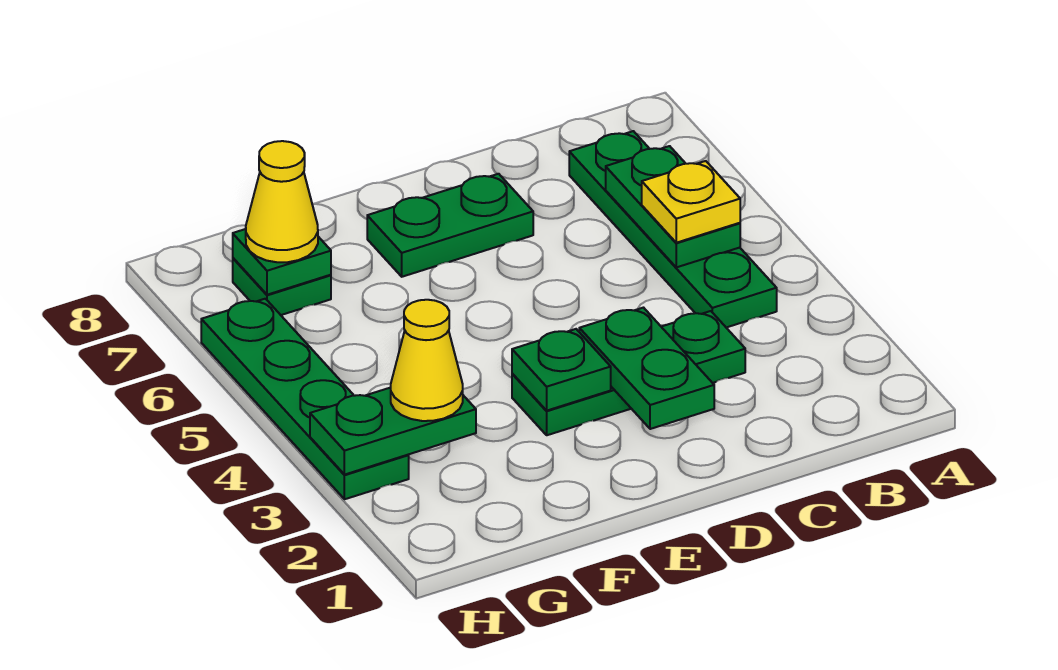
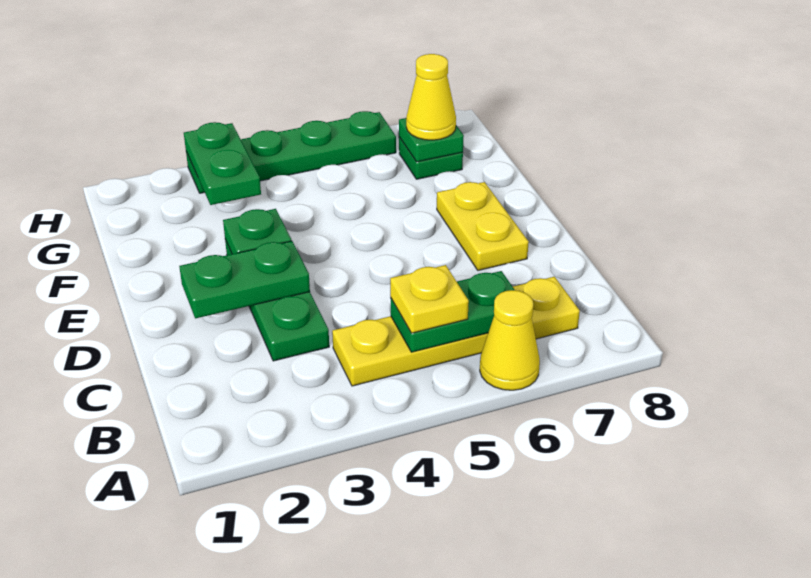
green plate B4:B7 level 1 -> yellow plate B4:B7 level 1
green plate D7:E7 level 1 -> yellow plate D7:E7 level 1
yellow cone G3 level 3 -> yellow cone A6 level 1

